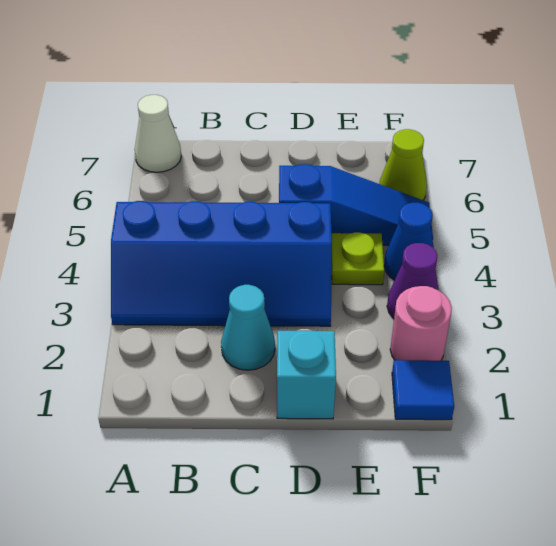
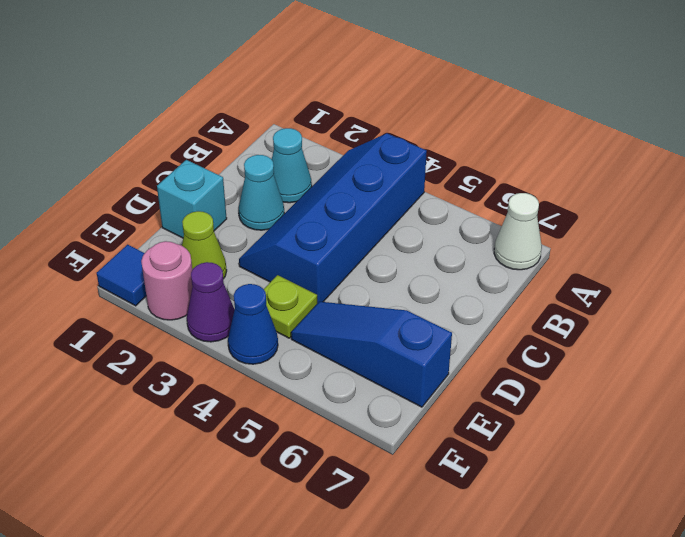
none -> cyan cone B2 level 1
blue slope D5:F5 level 1 top D -> blue slope E5:E7 level 1 top 7
lime cone F6 level 1 -> lime cone E2 level 1

